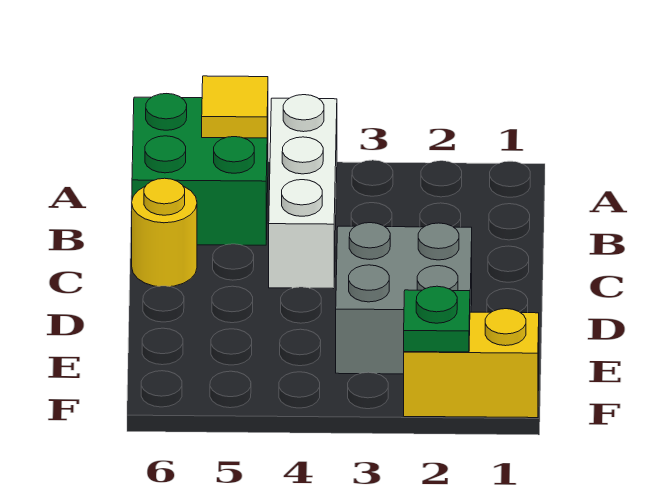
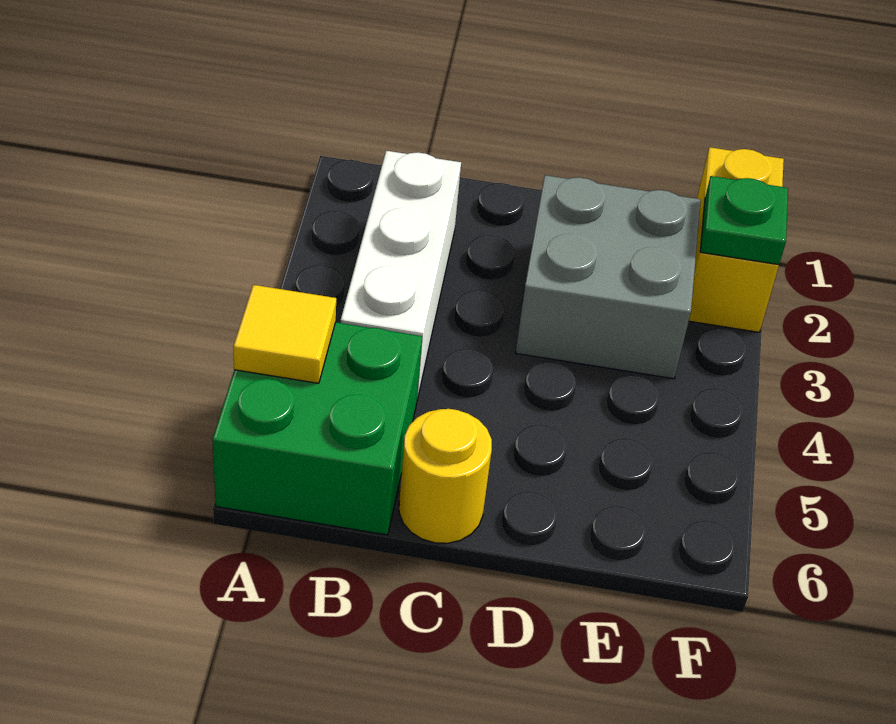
white brick A4:C4 level 1 -> white brick B2:B4 level 1

